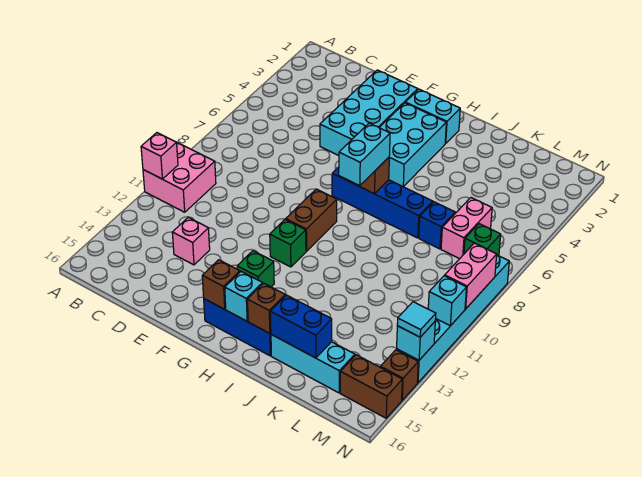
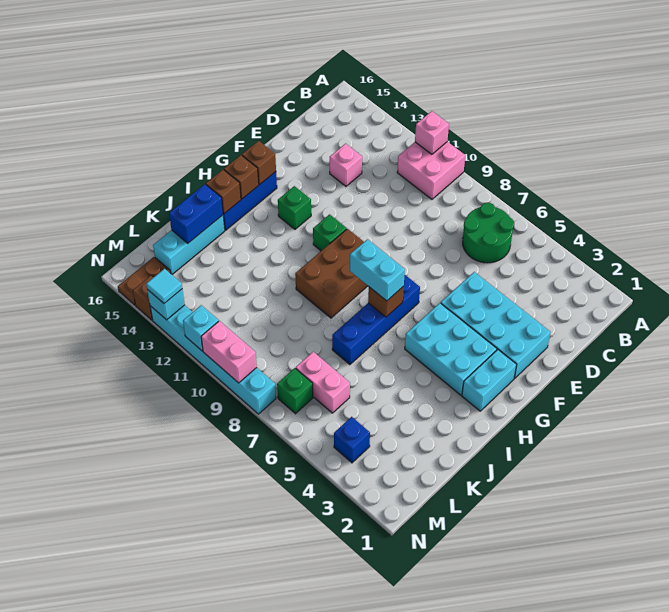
none -> green round brick B6:C7 level 1
brown brick G9:G10 level 1 -> brown brick G9:I10 level 1
cyan brick H15 level 2 -> brown brick H15 level 2
blue brick K7 level 1 -> blue brick M4 level 1
brown brick M15:N15 level 1 -> brown plate M15:N15 level 1

